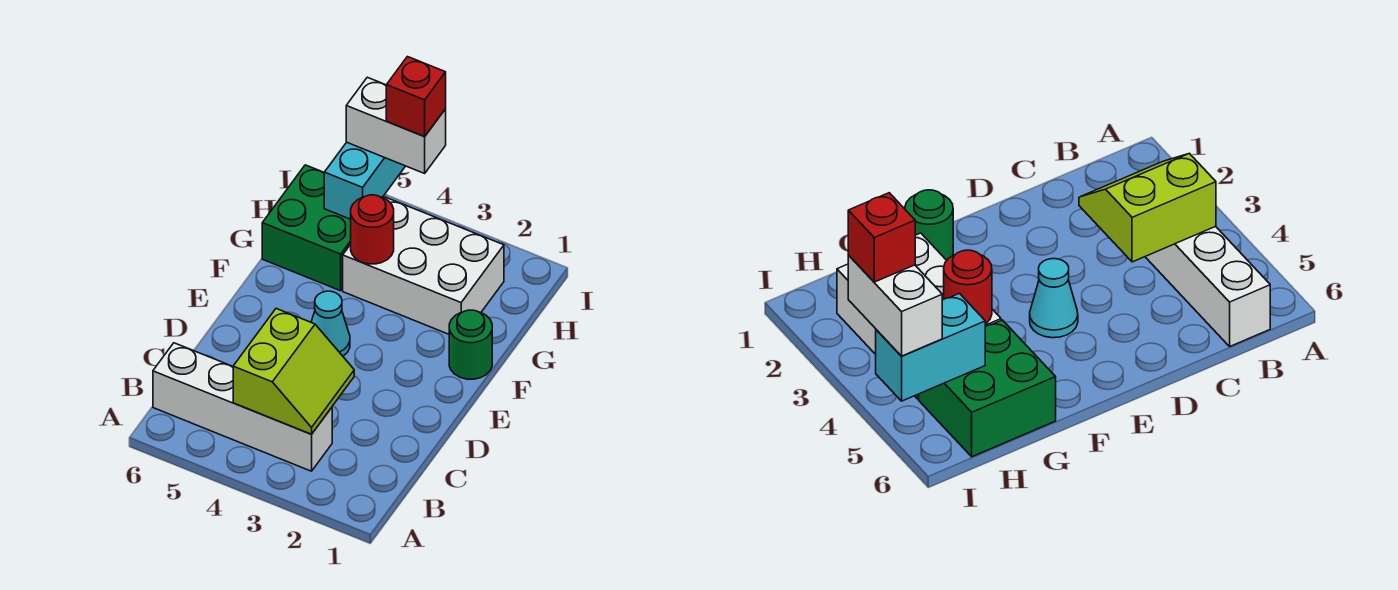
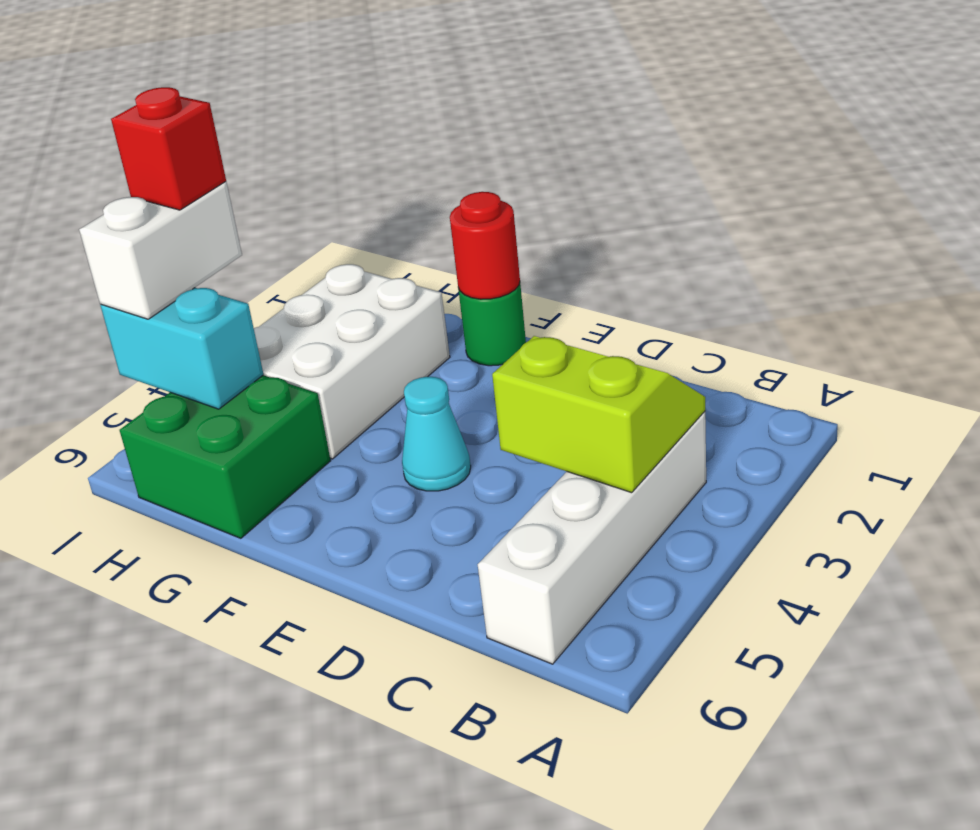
red round brick G4 level 2 -> red round brick F1 level 2

